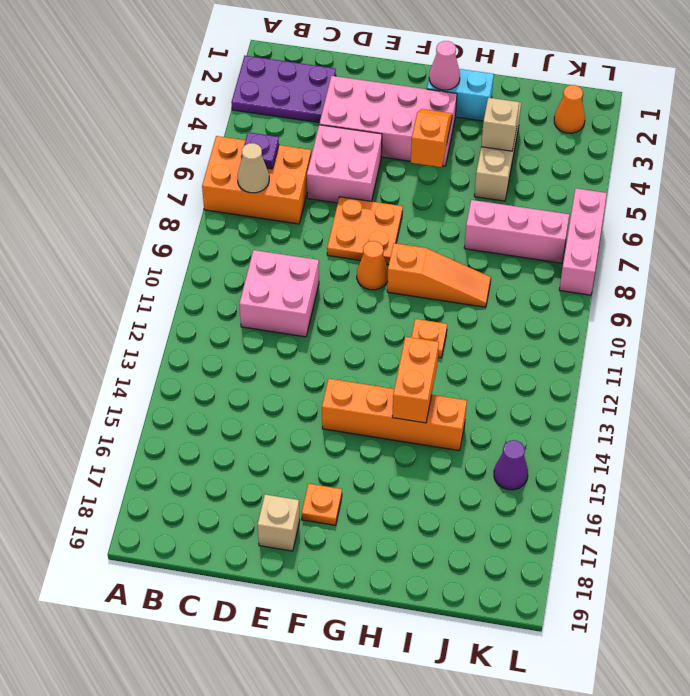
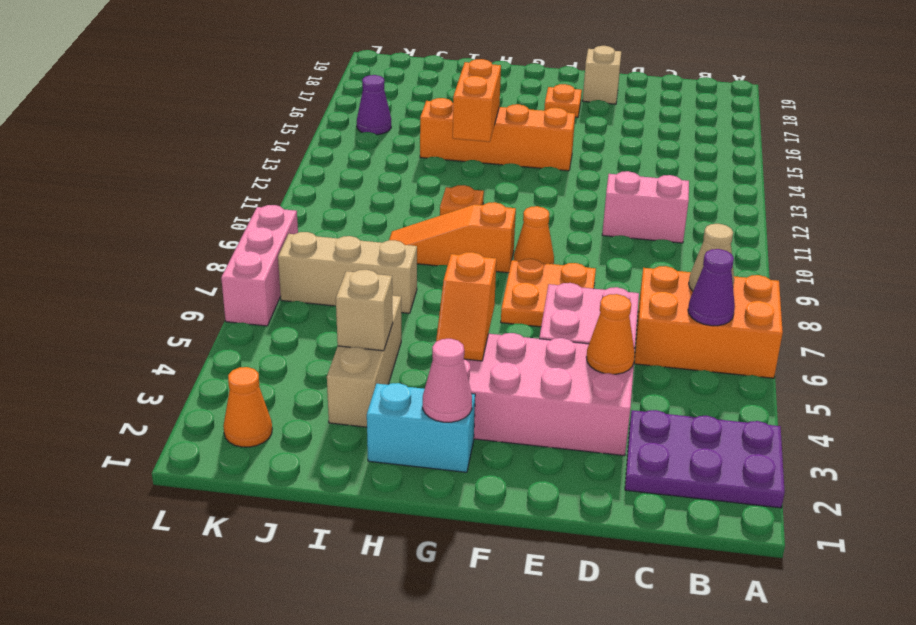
purple plate B6 level 2 -> purple cone B6 level 2
pink brick C10:D11 level 1 -> pink brick C11:D11 level 1
none -> orange cone D4 level 2
pink brick I7:K7 level 1 -> tan brick I7:K7 level 1

